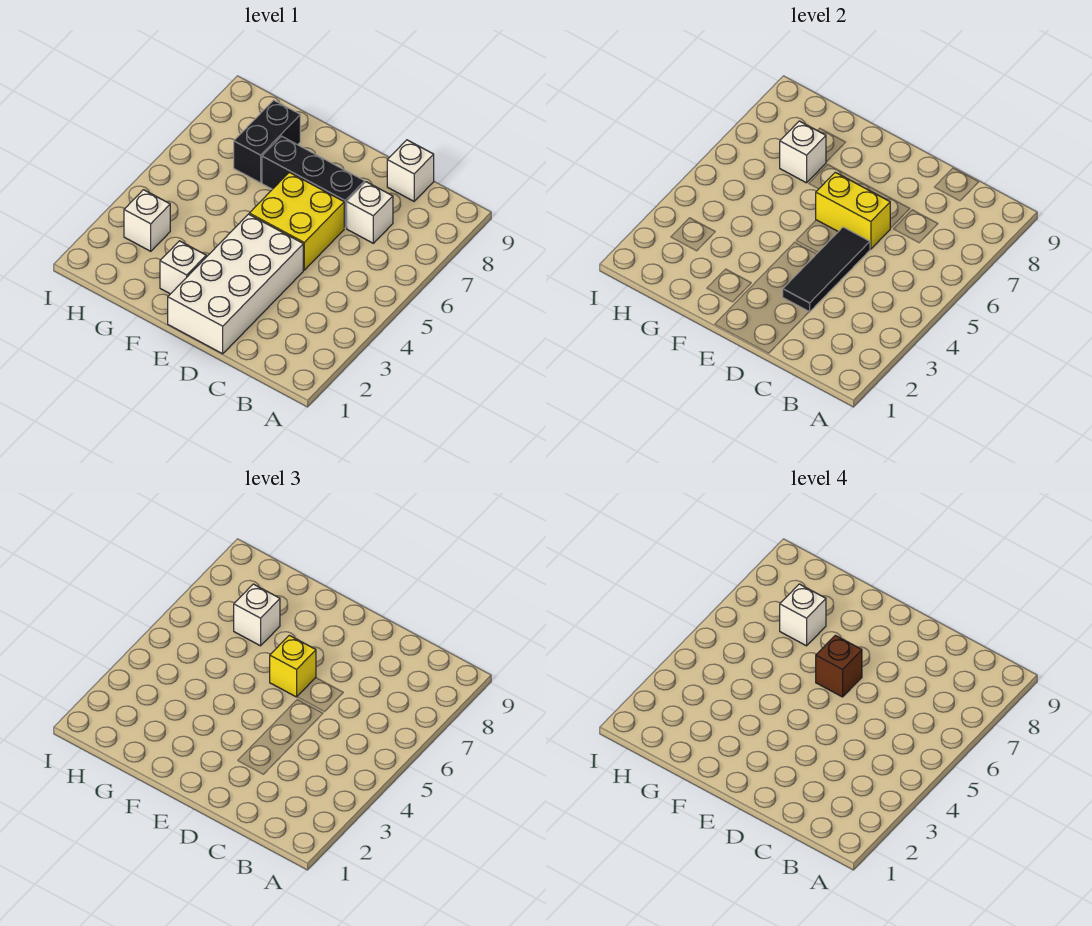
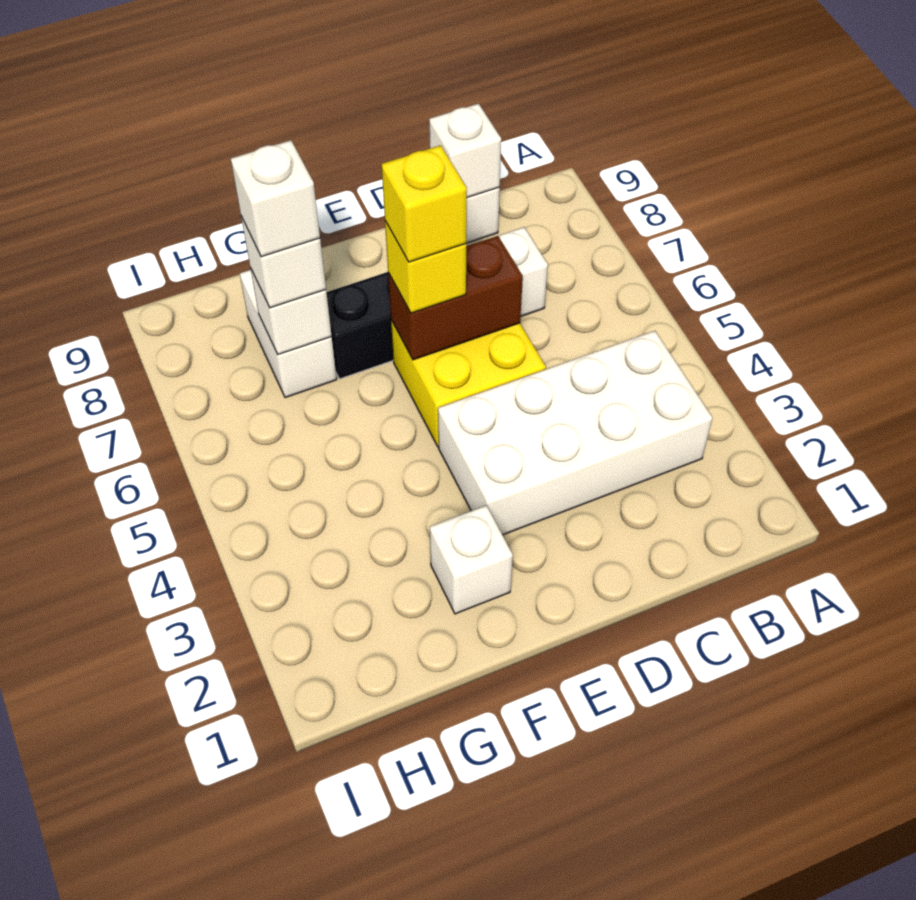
white brick D1:E4 level 1 -> white brick B3:E4 level 1
black tile D3:D5 level 2 -> none
yellow brick D6:E6 level 2 -> brown brick D6:E6 level 2
brown brick E6 level 4 -> yellow brick E6 level 4
black brick G7:G8 level 1 -> white brick G7:G8 level 1
white brick H3 level 1 -> white brick C9 level 2

